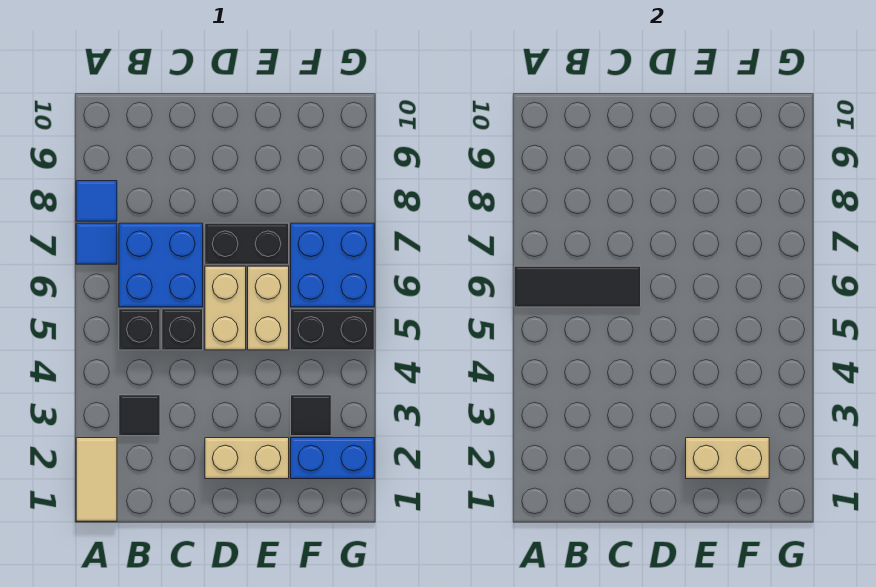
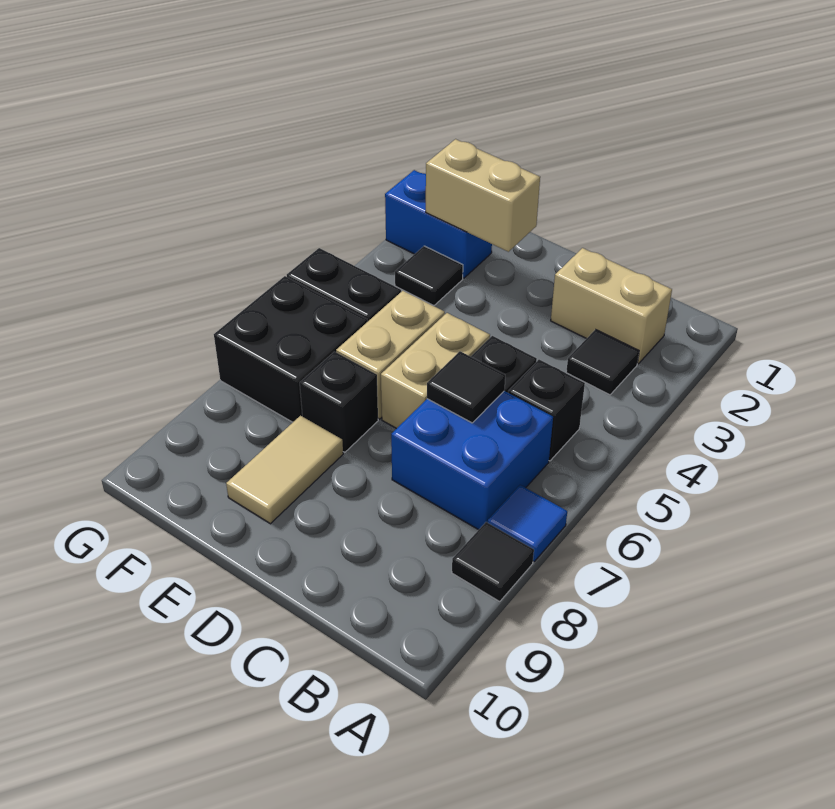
tan tile A1:A2 level 1 -> tan tile E8:E9 level 1
black tile A6:C6 level 2 -> black tile C6 level 2
blue tile A8 level 1 -> black tile A8 level 1
tan brick D2:E2 level 1 -> tan brick B2:C2 level 1
black brick D7:E7 level 1 -> black brick E7 level 1
blue brick F6:G7 level 1 -> black brick F6:G7 level 1

